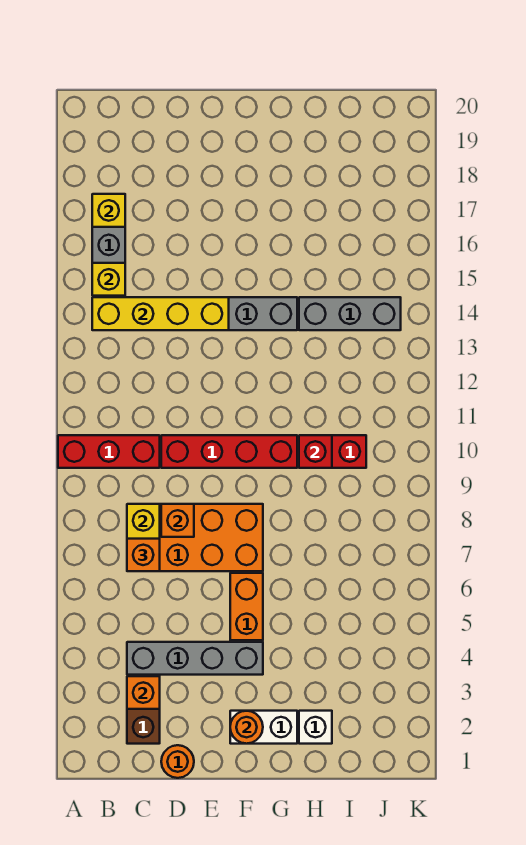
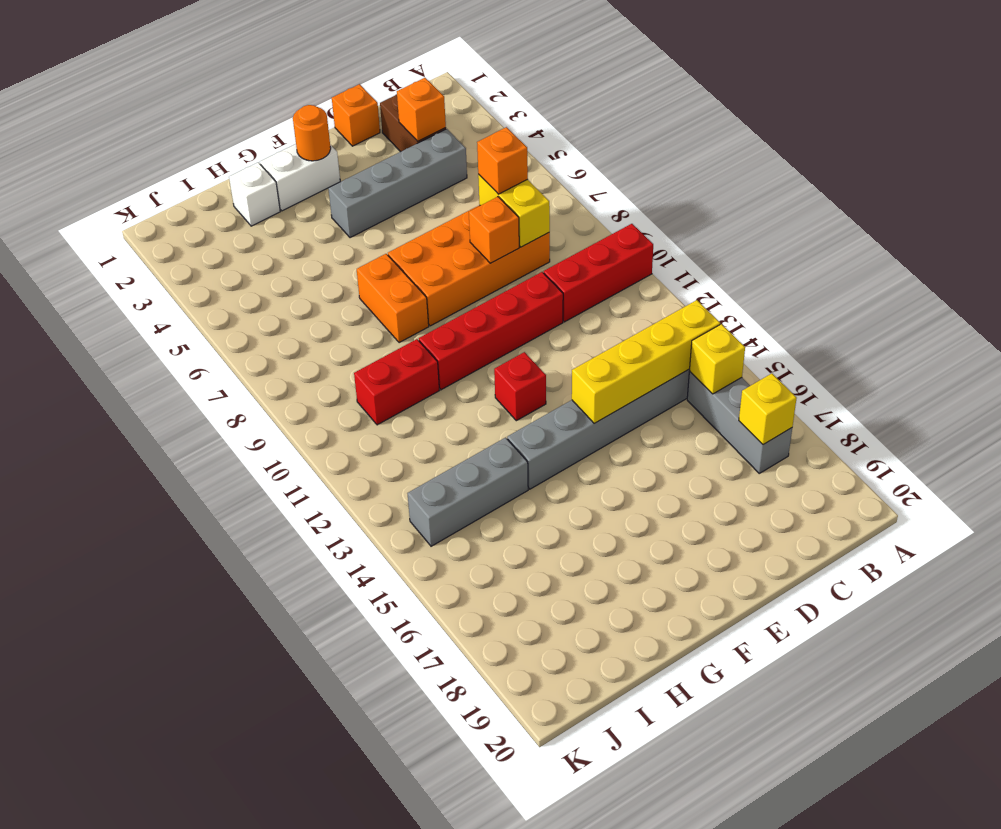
orange round brick D1 level 1 -> orange brick D1 level 1
orange brick F5:F6 level 1 -> orange brick G7:G8 level 1
red brick H10 level 2 -> red brick F12 level 1

